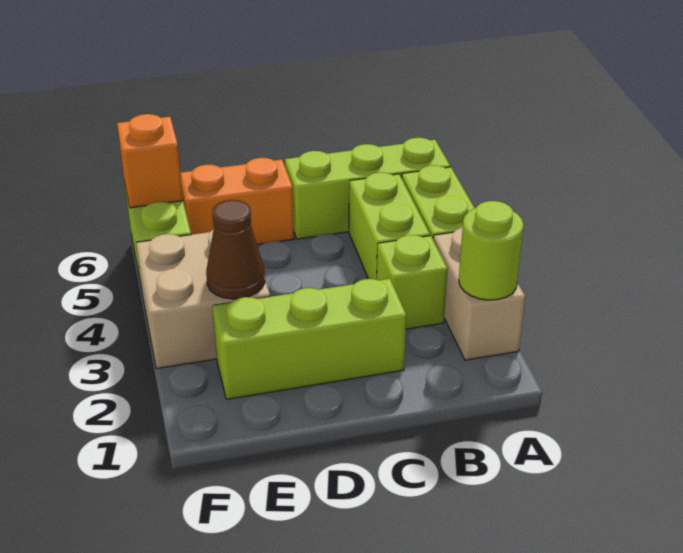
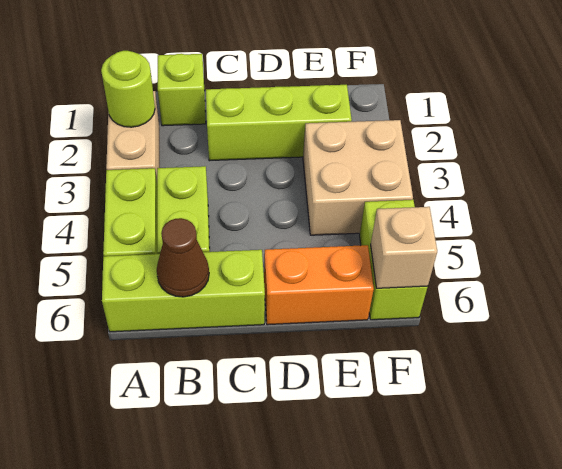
lime brick B3 level 1 -> lime brick B1 level 1
brown cone E3 level 2 -> brown cone B6 level 2
orange brick F6 level 2 -> tan brick F6 level 2

